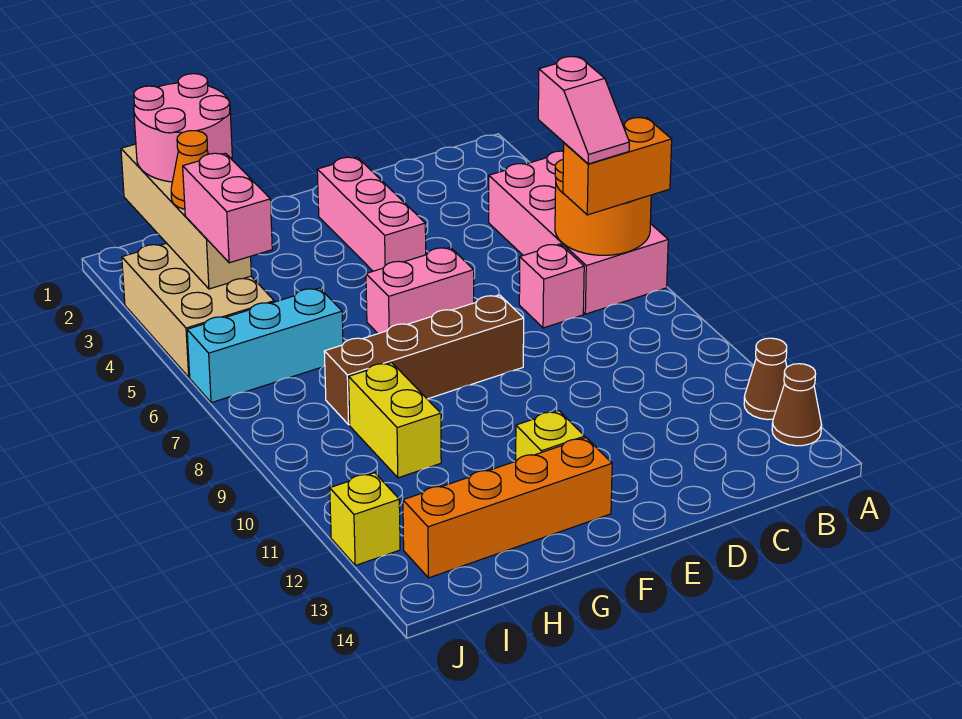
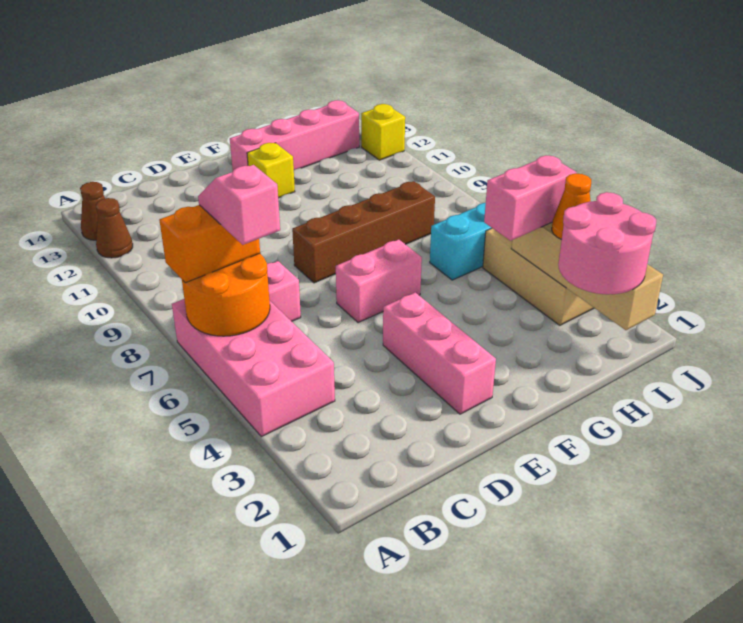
orange brick F13:I13 level 1 -> pink brick F13:I13 level 1
yellow brick H9:H10 level 1 -> none
pink brick I4:I5 level 3 -> pink brick H4:I4 level 3

